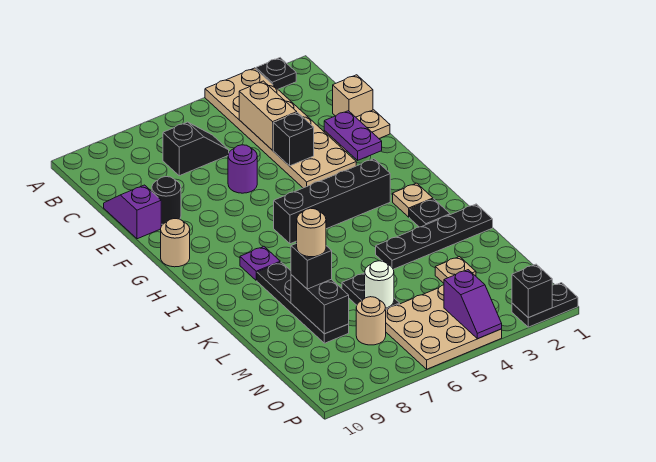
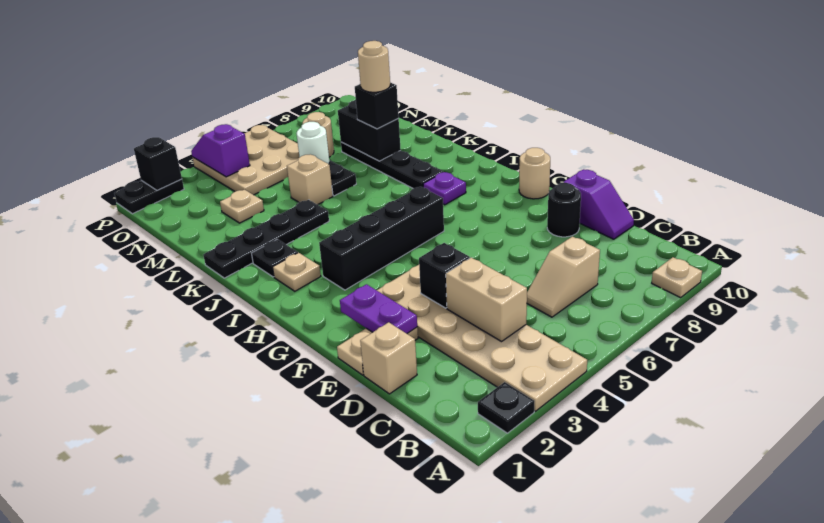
none -> tan plate A9 level 1
black slope C6:C7 level 1 top 7 -> tan slope C6:C7 level 1 top 7
purple round brick E6 level 1 -> none
none -> tan brick L5 level 1

